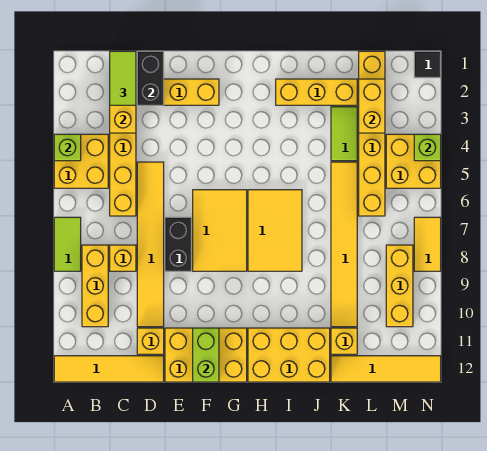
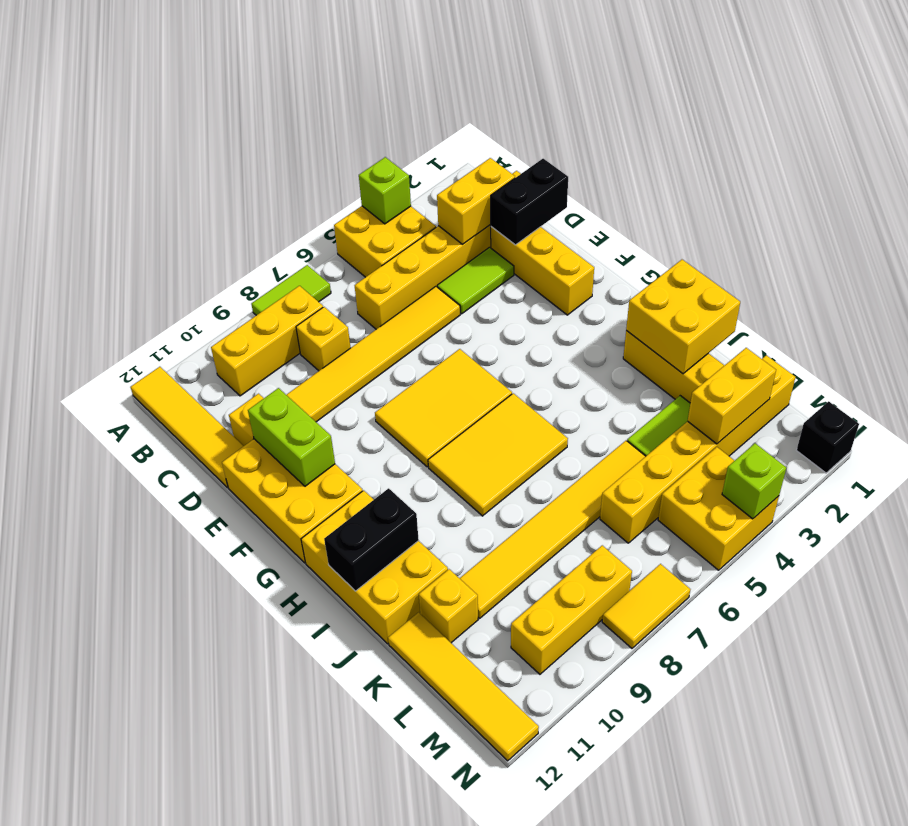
lime tile C1:C2 level 3 -> lime tile D3:D4 level 1
black brick E7:E8 level 1 -> black brick I11:I12 level 2
lime brick F11:F12 level 2 -> lime brick E11:F11 level 2
none -> yellow brick I1:J2 level 2
black tile N1 level 1 -> black brick N1 level 1

